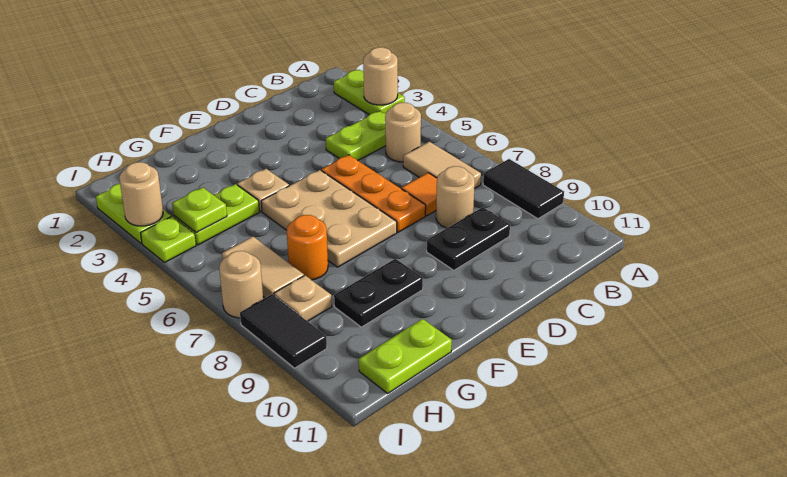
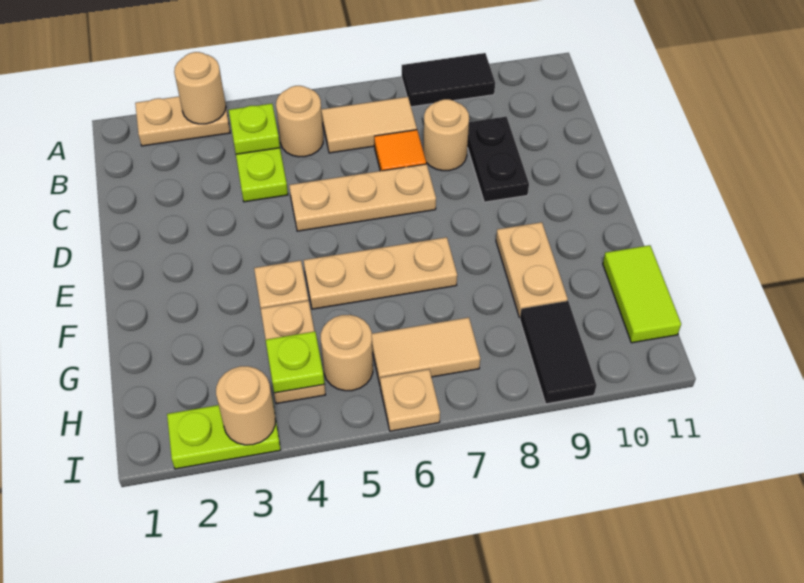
lime plate A2:A3 level 1 -> tan plate A2:A3 level 1
orange plate D5:D7 level 1 -> tan plate D5:D7 level 1
tan plate E5:F7 level 1 -> tan plate F5:F7 level 1
black plate F9:G9 level 1 -> tan plate F9:G9 level 1
lime plate G4:H4 level 1 -> tan plate G4:H4 level 1
orange round brick G7 level 1 -> none
lime plate G11:H11 level 1 -> lime tile G11:H11 level 1
tan plate H8 level 1 -> tan plate I6 level 1
lime plate I4 level 1 -> lime plate B4 level 2
tan round brick I7 level 1 -> tan round brick H5 level 1
black tile I8:I9 level 1 -> black tile H9:I9 level 1

